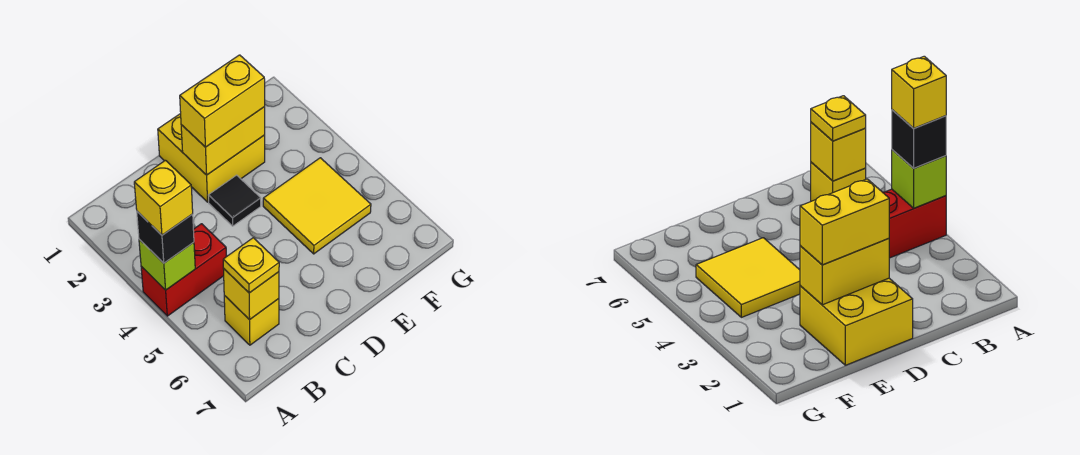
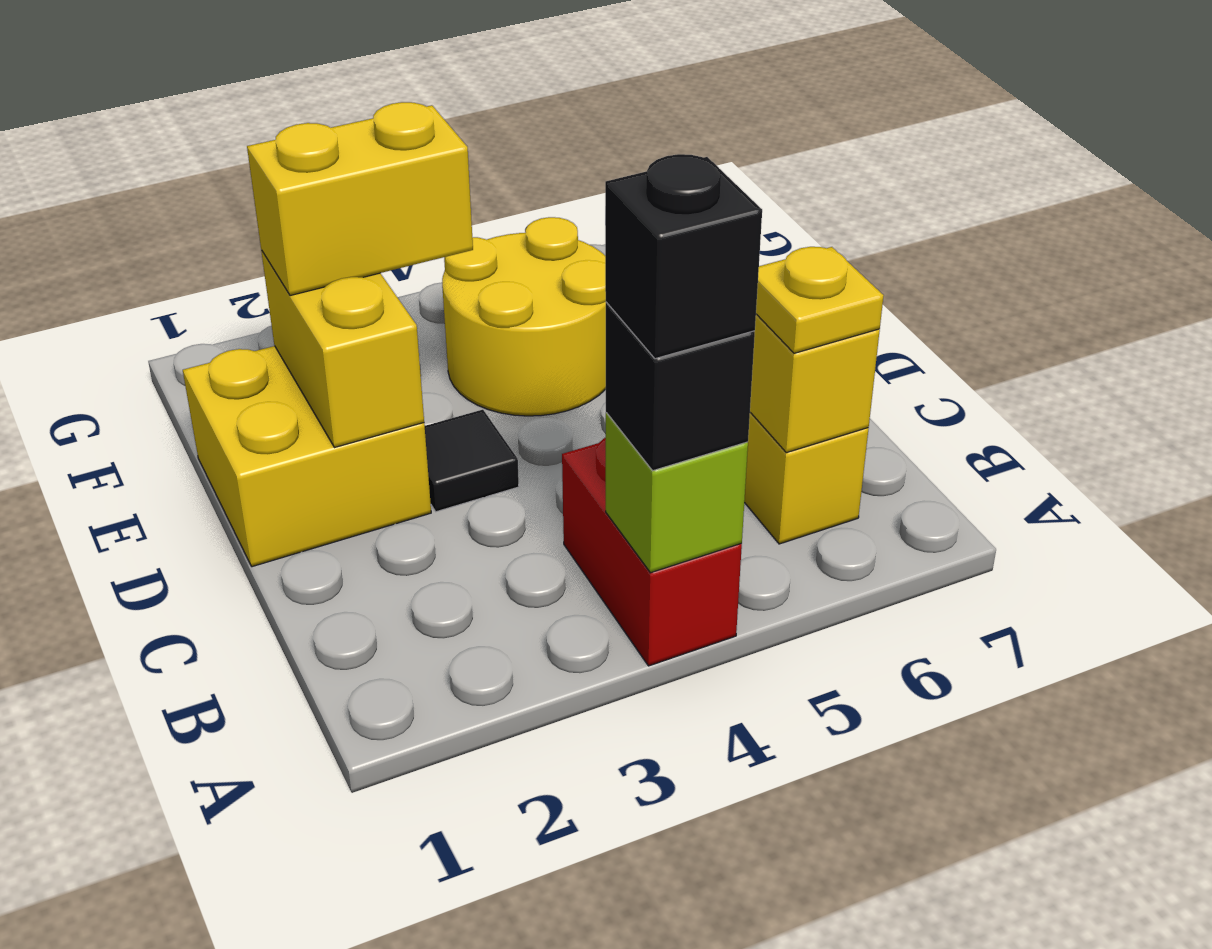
yellow brick A4 level 4 -> black brick A4 level 4
yellow brick D2:E2 level 3 -> yellow brick E2:E3 level 3
yellow tile E4:F5 level 1 -> yellow round brick E4:F5 level 1

